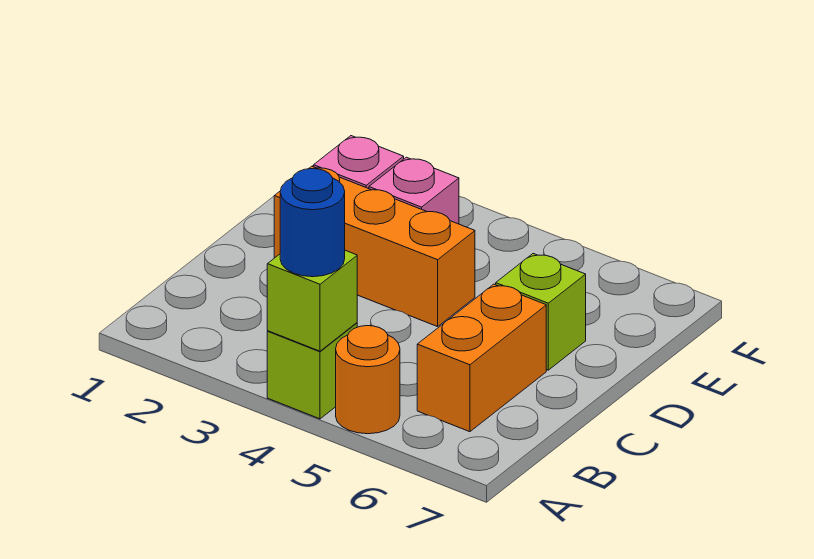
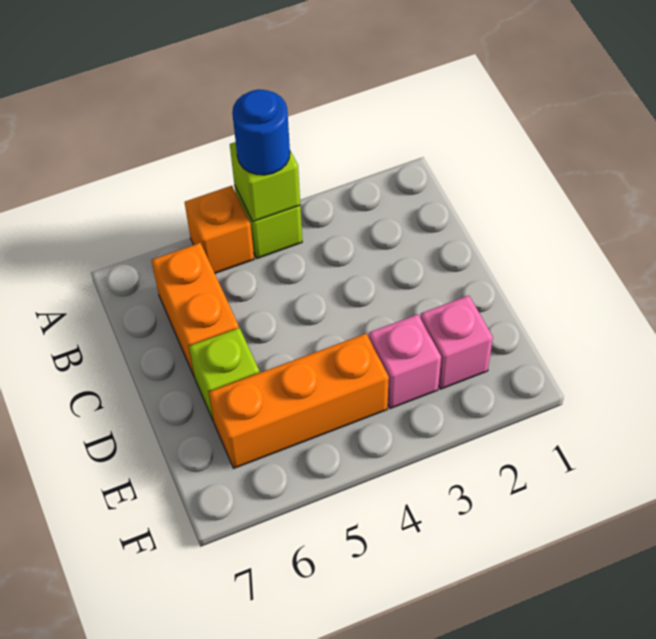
orange round brick A5 level 1 -> orange brick A5 level 1
orange brick D2:D4 level 1 -> orange brick E4:E6 level 1

